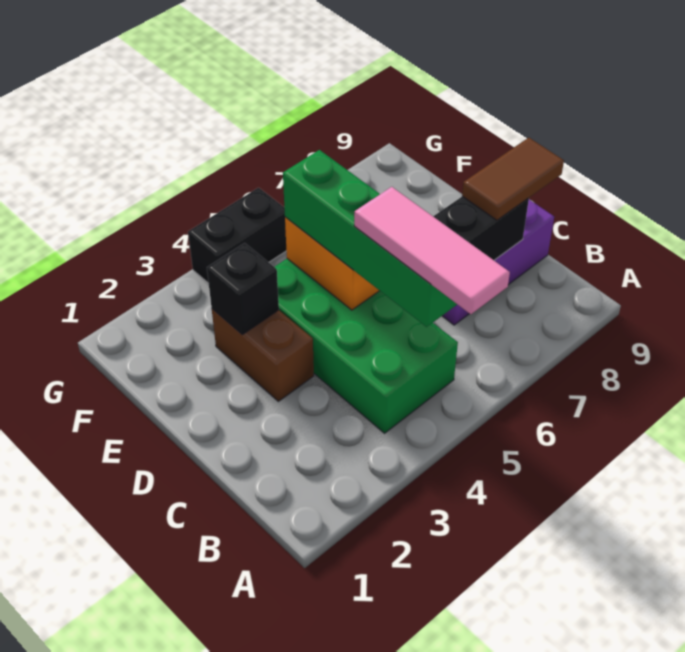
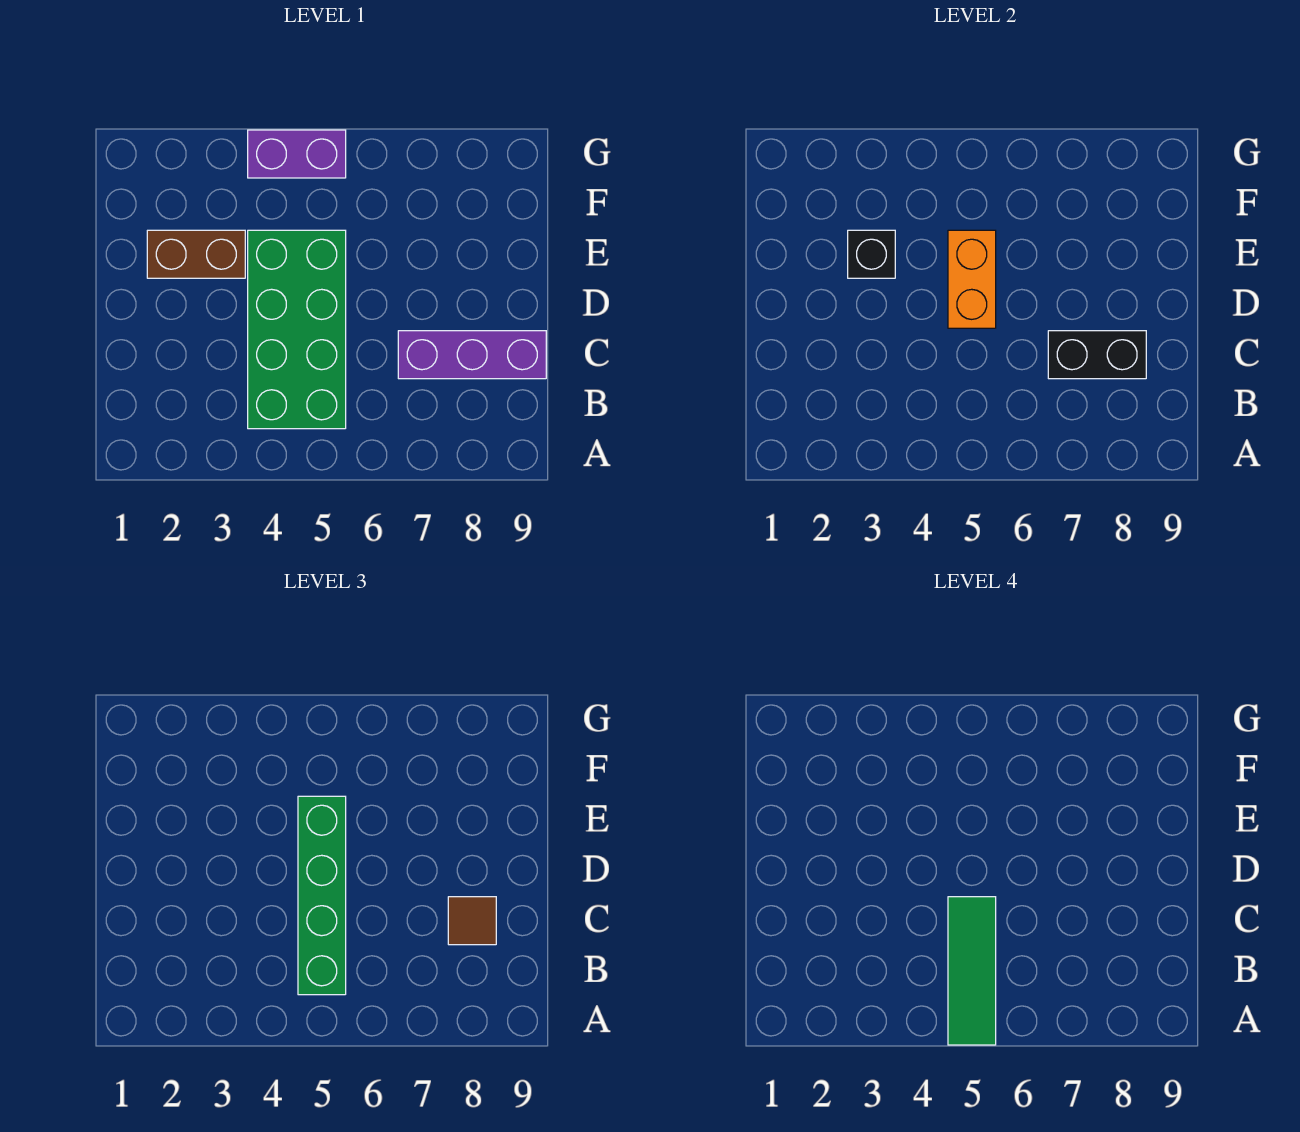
pink tile A5:C5 level 4 -> green tile A5:C5 level 4
brown tile C8:C9 level 3 -> brown tile C8 level 3
brown brick D3:E3 level 1 -> brown brick E2:E3 level 1
black brick G4:G5 level 1 -> purple brick G4:G5 level 1

